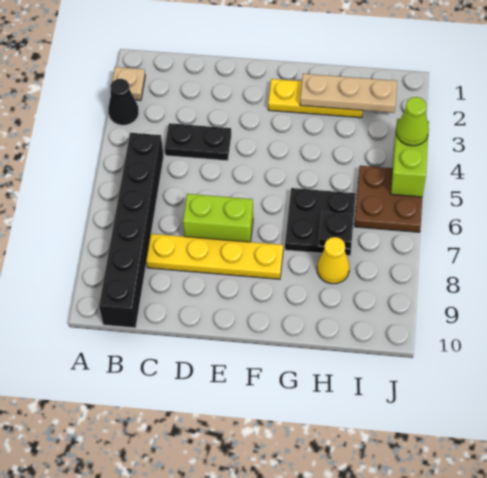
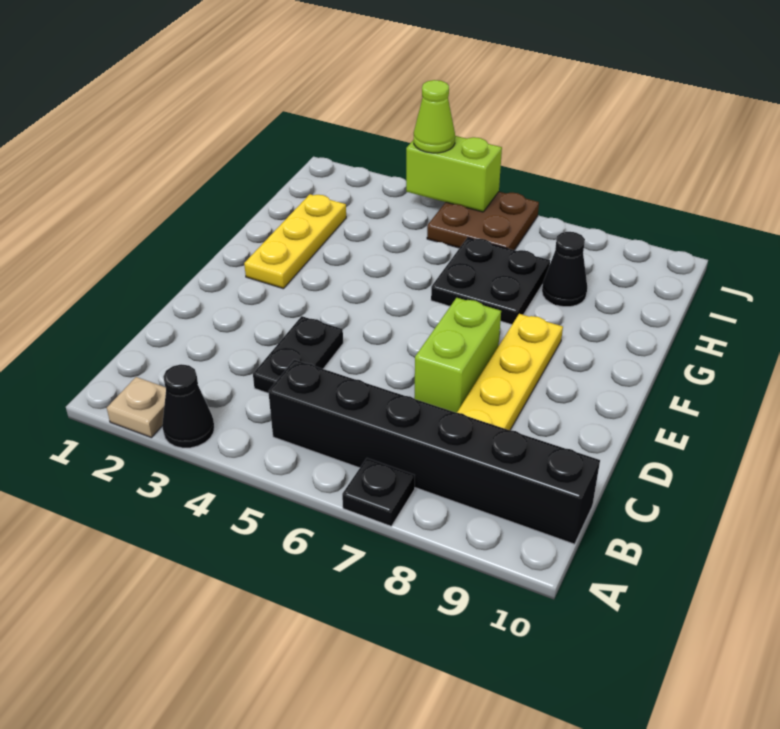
tan plate G2:I2 level 2 -> none
black plate H7 level 2 -> black plate A7 level 1
yellow cone H8 level 1 -> black cone H8 level 1

